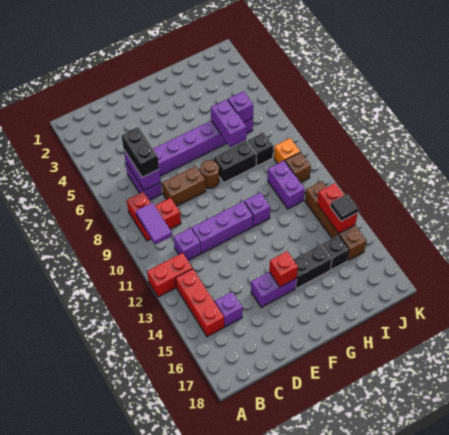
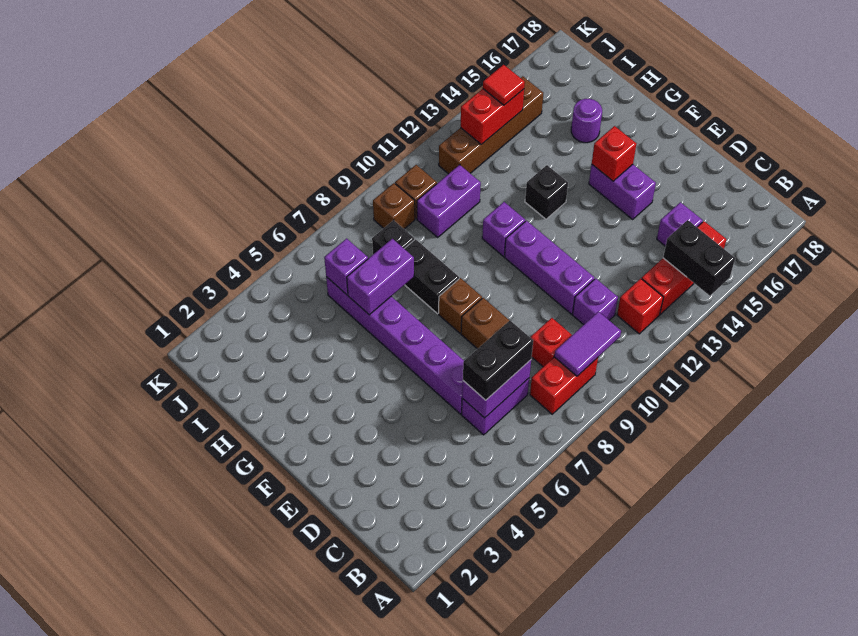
red brick A12:B12 level 1 -> red brick B12 level 1
brown round brick F8 level 1 -> brown brick F8 level 1
black brick G15:H15 level 1 -> black brick A14:B14 level 2
none -> purple round brick H16 level 1
black brick I15 level 1 -> black brick G13 level 1
orange brick J9 level 1 -> brown brick J9 level 1
black tile J14 level 3 -> red tile J14 level 3

